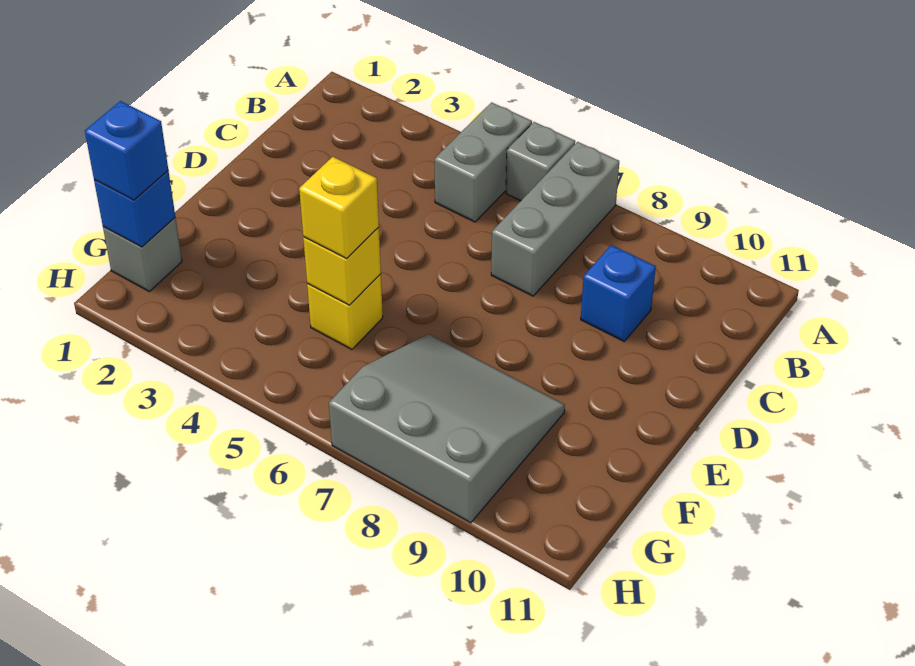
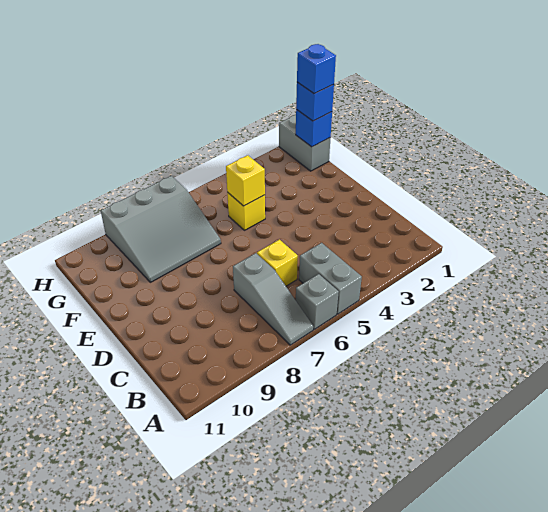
grey brick A7:C7 level 1 -> grey slope A7:C7 level 1 top C
blue brick C9 level 1 -> blue brick G1 level 4
yellow brick F5 level 3 -> yellow brick C6 level 1
grey brick G1 level 1 -> grey brick G1:H1 level 1

